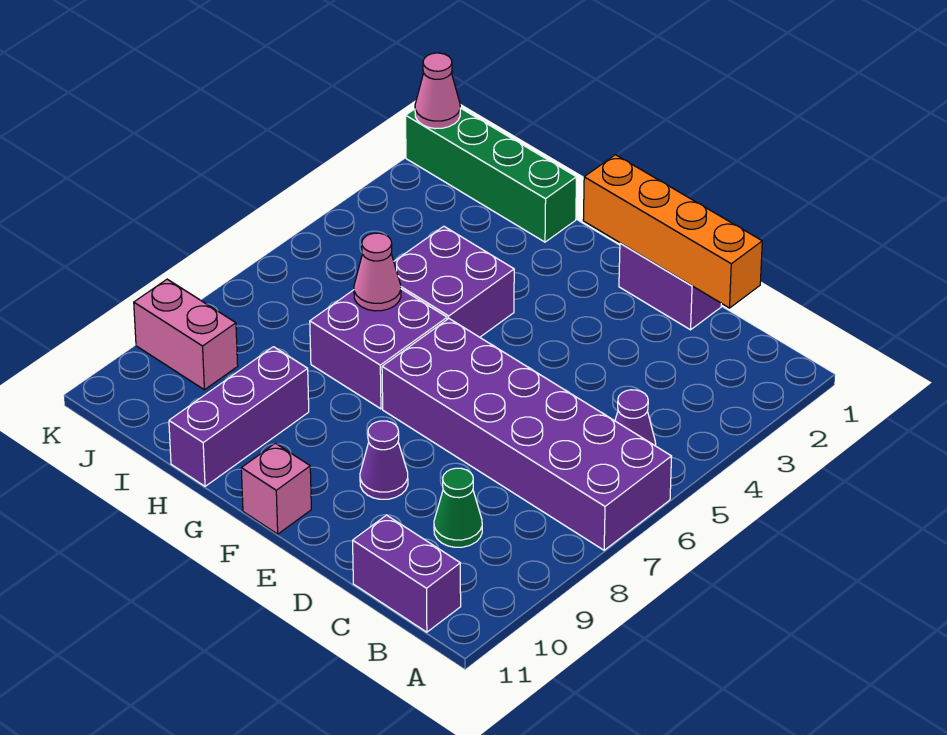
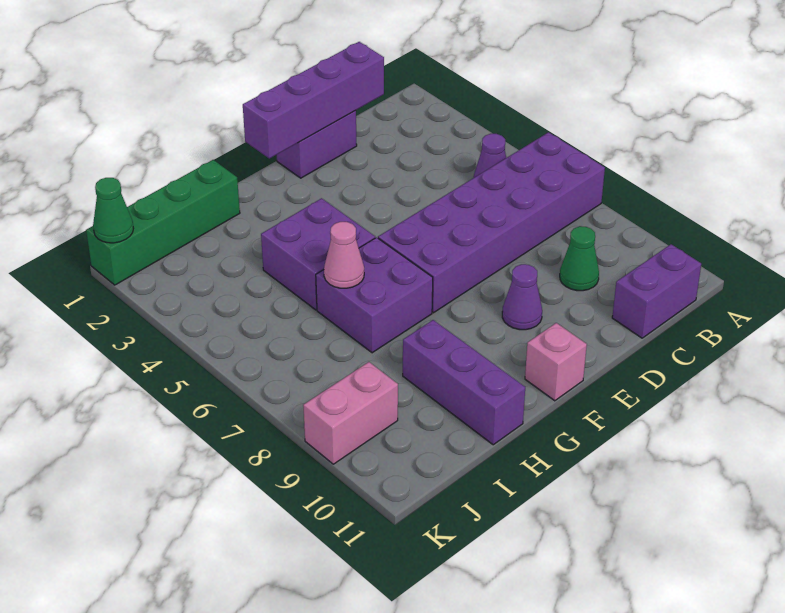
orange brick C1:F1 level 2 -> purple brick C1:F1 level 2
pink cone K1 level 2 -> green cone K1 level 2

